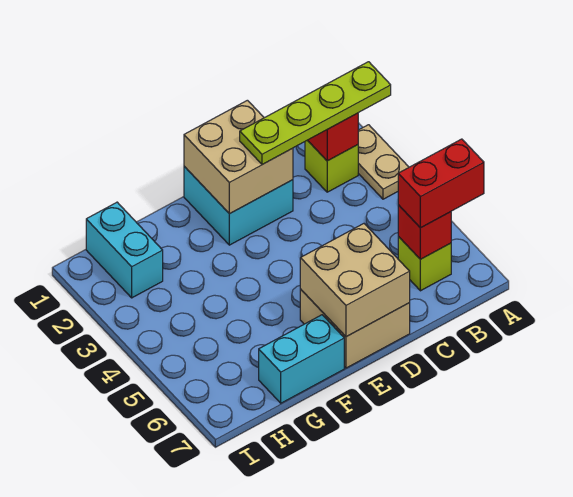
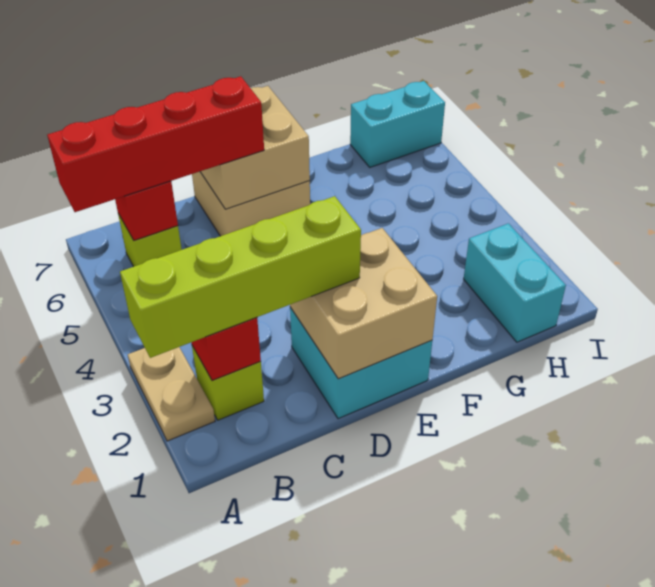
lime plate A2:D2 level 3 -> lime brick A2:D2 level 3
red brick A6:B6 level 3 -> red brick A6:D6 level 3
cyan brick F7:G7 level 1 -> cyan brick H7:I7 level 1

